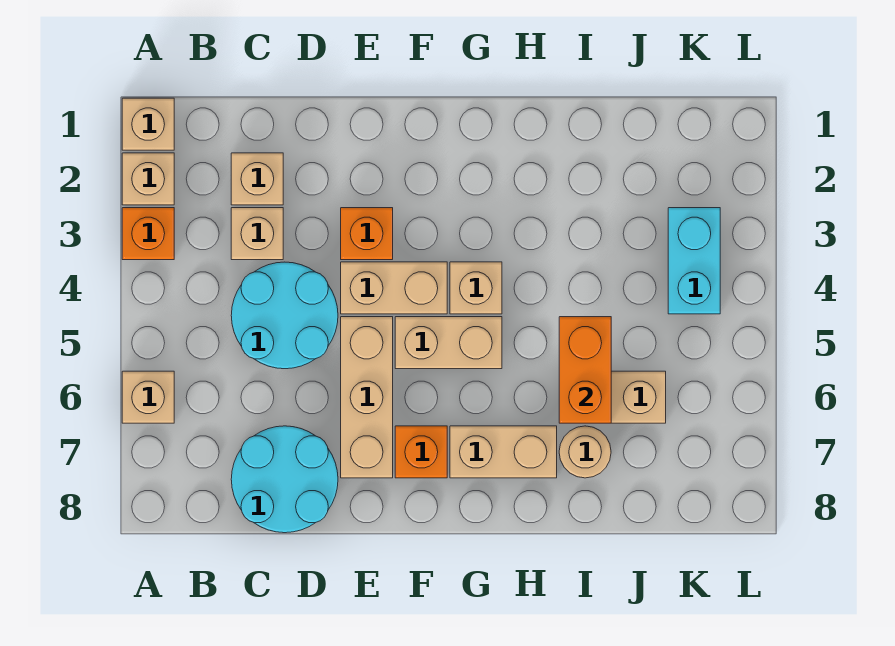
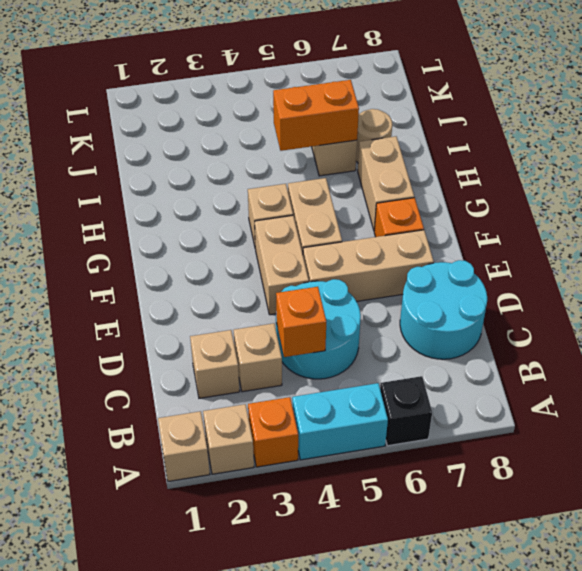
tan brick A6 level 1 -> black brick A6 level 1
orange brick E3 level 1 -> orange brick C4 level 2
cyan brick K3:K4 level 1 -> cyan brick A4:A5 level 1

